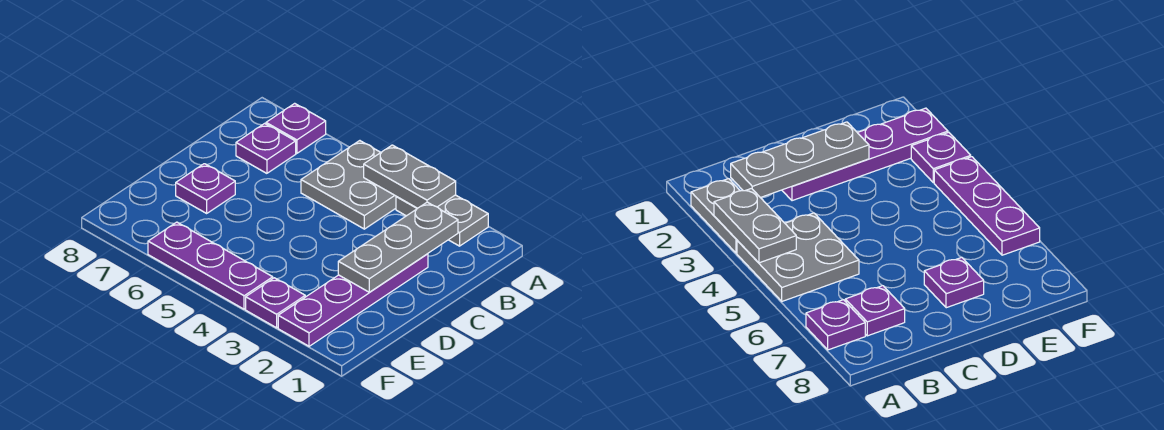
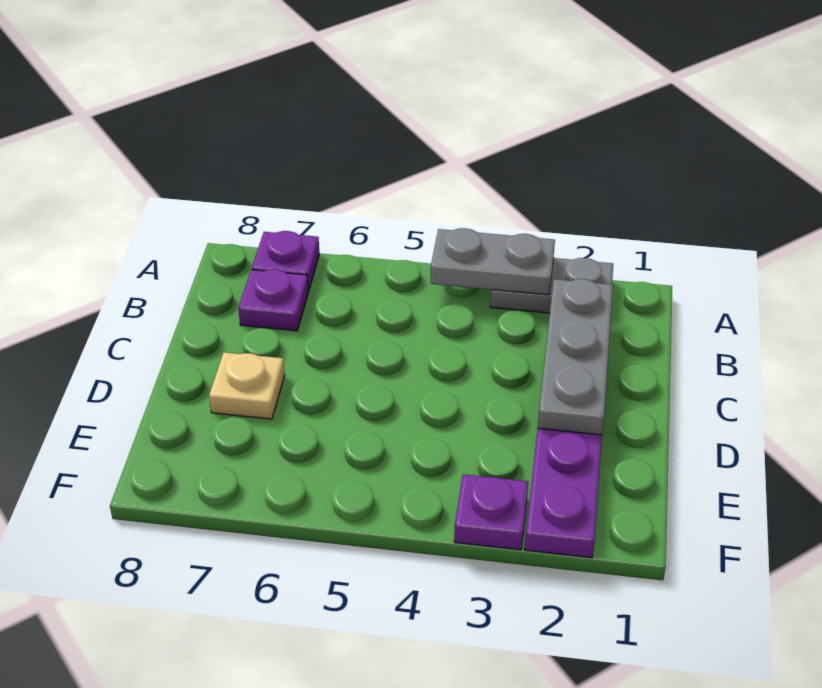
grey plate A4:B5 level 1 -> none
purple plate D7 level 1 -> tan plate D7 level 1
purple plate F4:F6 level 1 -> none

